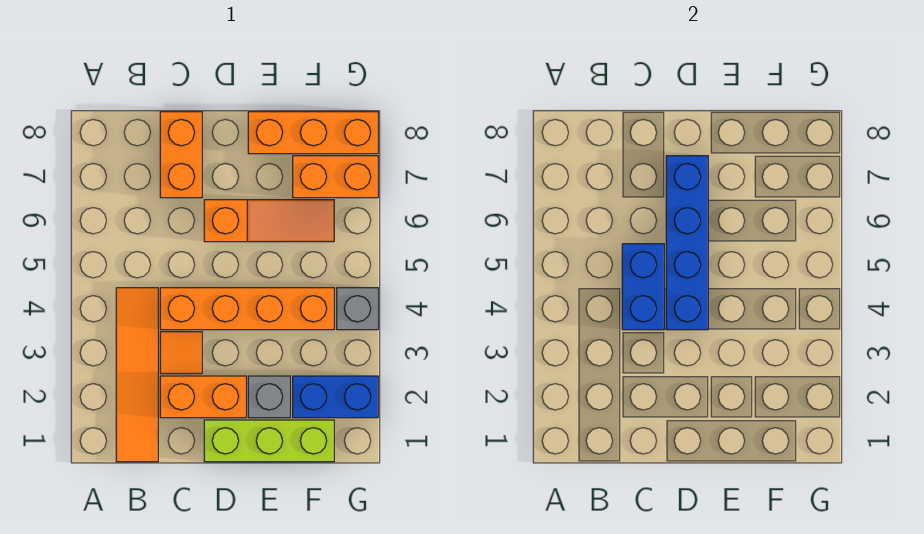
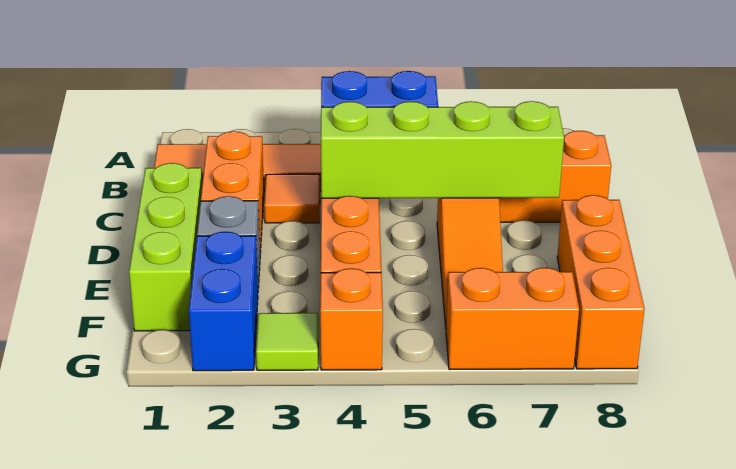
blue brick D4:D7 level 2 -> lime brick D4:D7 level 2
orange brick F7:G7 level 1 -> orange brick G6:G7 level 1
none -> lime tile G3 level 1
grey brick G4 level 1 -> orange brick G4 level 1

